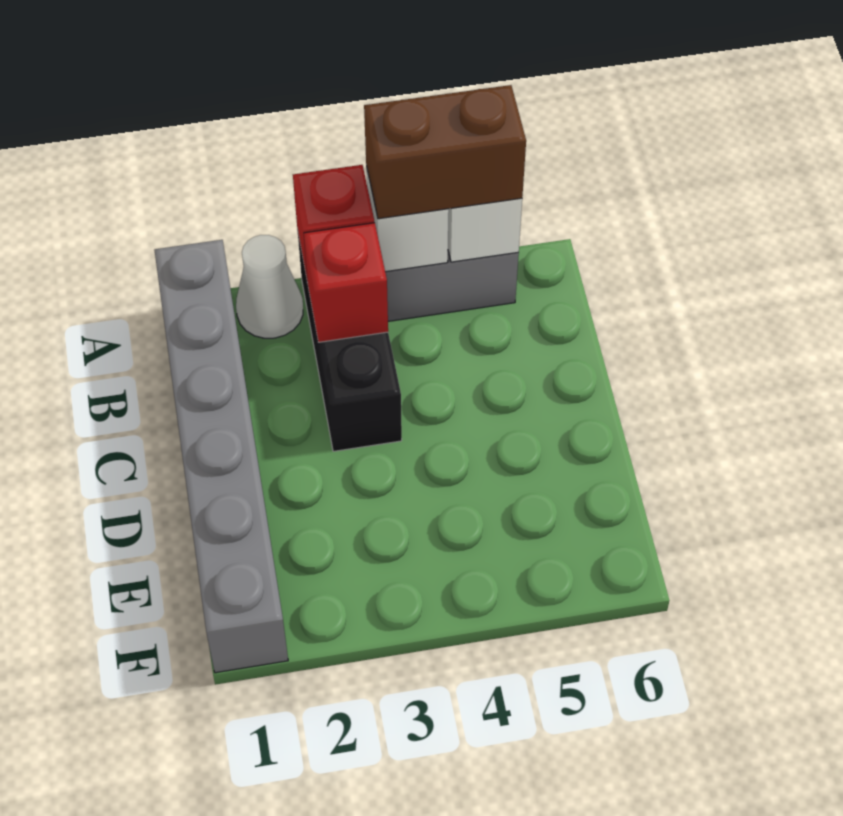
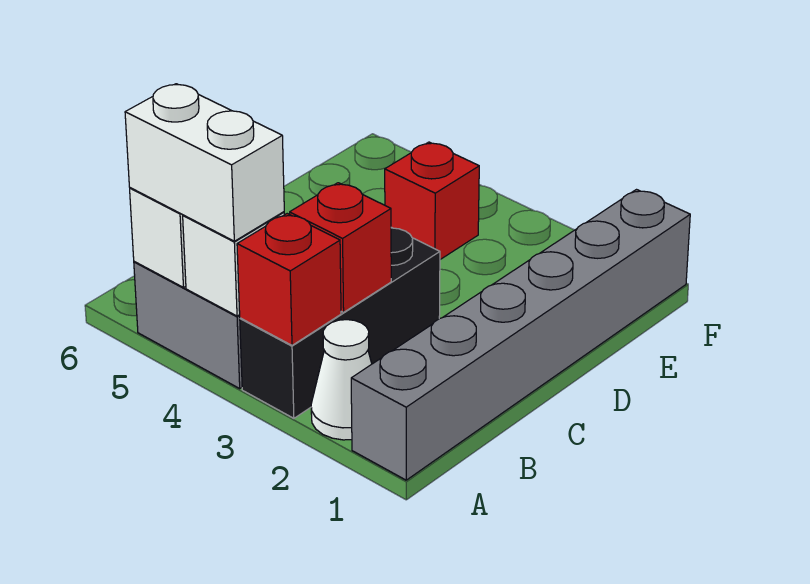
brown brick A4:A5 level 3 -> white brick A4:A5 level 3
none -> red brick E4 level 1

